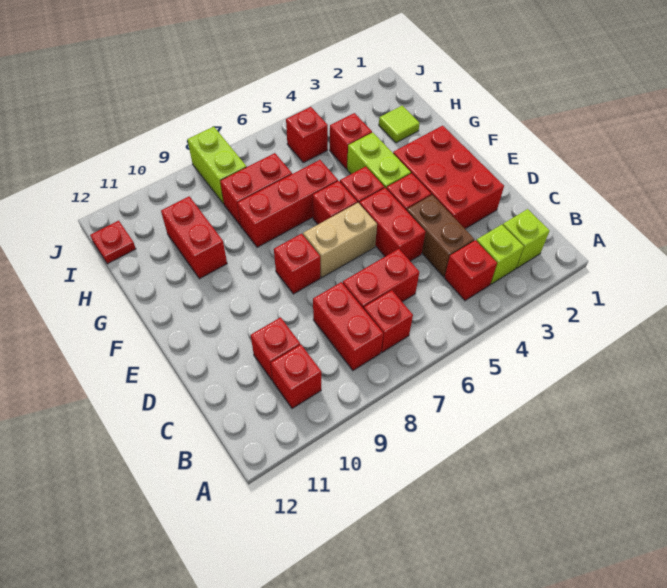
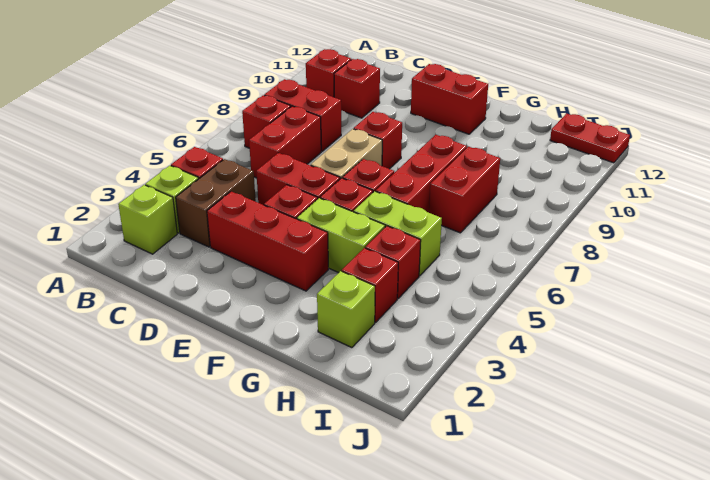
brown brick C4:D4 level 1 -> brown brick C3:C4 level 1
red brick D2:F3 level 1 -> red brick D3:F3 level 1
red brick G10:H10 level 1 -> red brick E11:F11 level 1
lime tile H2 level 1 -> lime brick H2 level 1
red brick I5 level 1 -> red brick H3 level 1
lime brick I8:J8 level 1 -> lime brick G5:H5 level 1
red plate I12 level 1 -> red plate I12:J12 level 1

